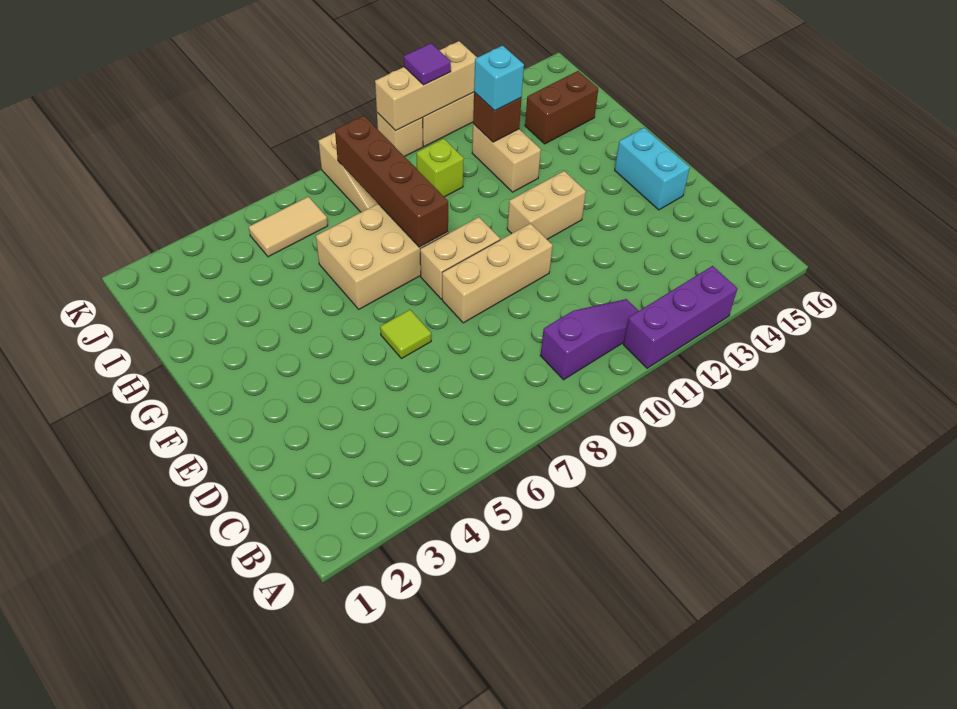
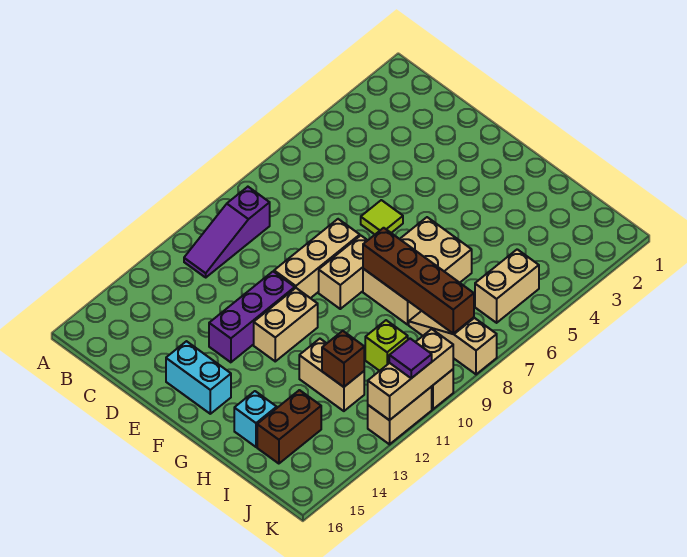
purple brick A11:A13 level 1 -> purple brick E11:E13 level 1
cyan brick I12 level 3 -> cyan brick H15 level 1
tan tile J5:J6 level 1 -> tan brick J5:J6 level 1

